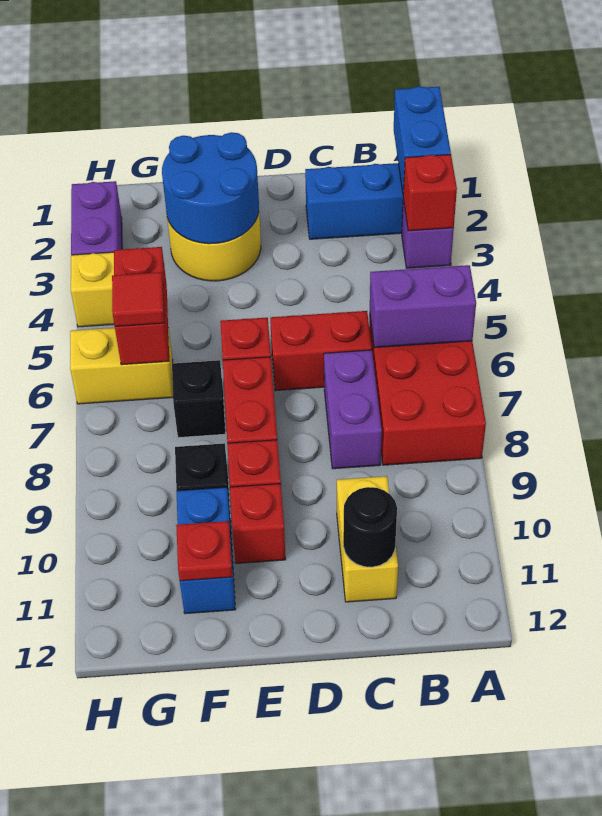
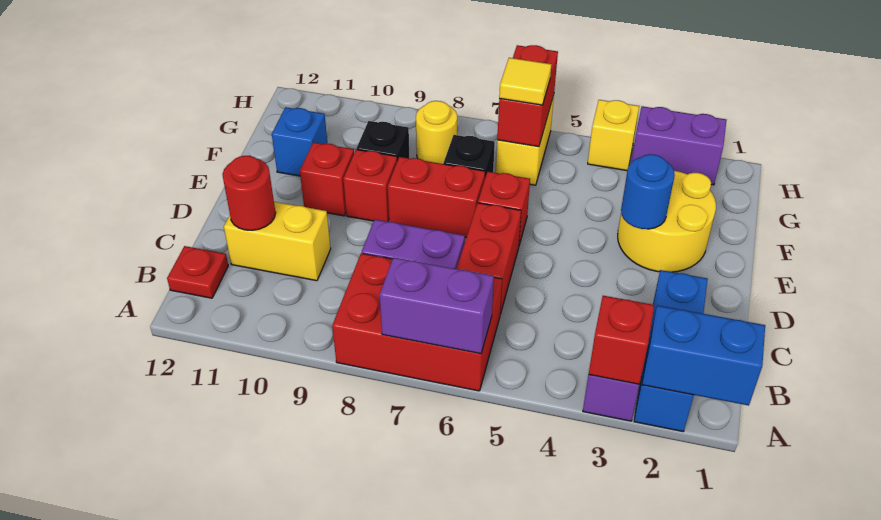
purple brick A6:B6 level 2 -> purple brick A6:A7 level 2
black round brick C11 level 2 -> red round brick C11 level 2
blue round brick E2:F3 level 2 -> blue round brick E3 level 2
blue brick F10:F11 level 1 -> blue brick F11 level 1
red plate F11 level 2 -> red plate B12 level 1
red brick G5:G6 level 2 -> red brick G6:H6 level 2
red tile G6 level 3 -> yellow tile G6 level 3
none -> yellow round brick G8 level 1

